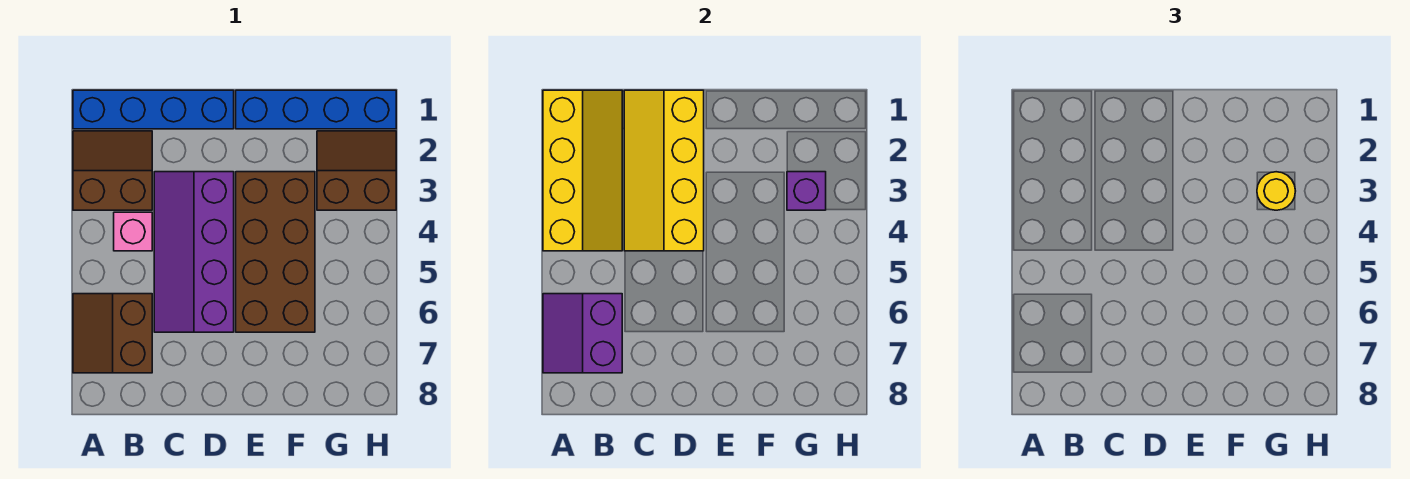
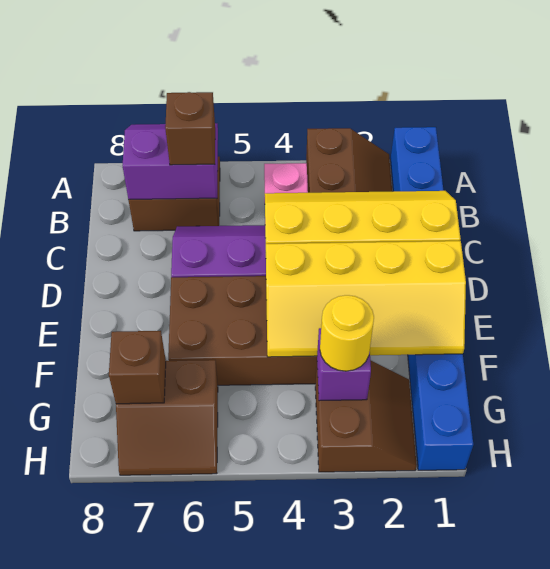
yellow slope A1:B4 level 2 top A -> yellow slope E1:F4 level 2 top E
none -> brown brick B6 level 3
none -> brown slope G6:H7 level 1 top G
none -> brown brick G7 level 2

